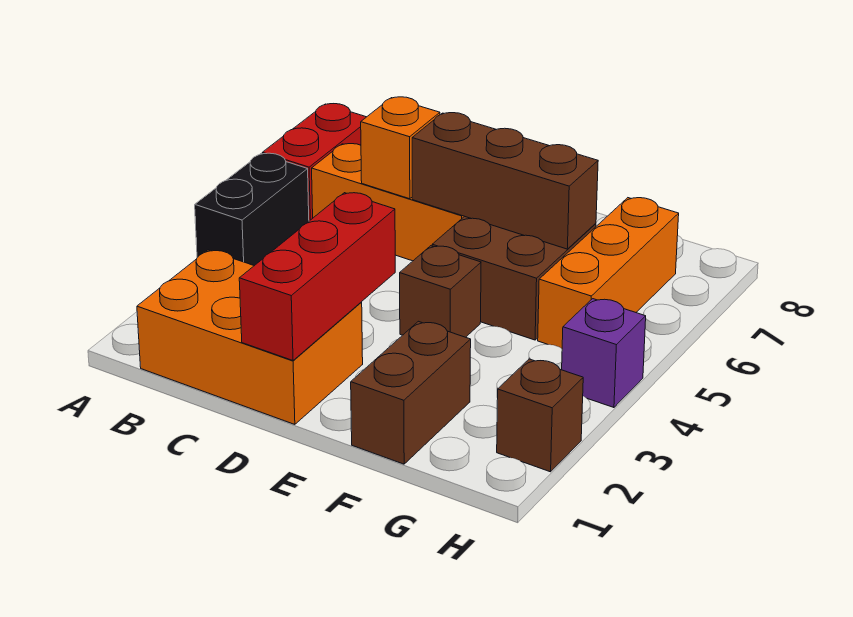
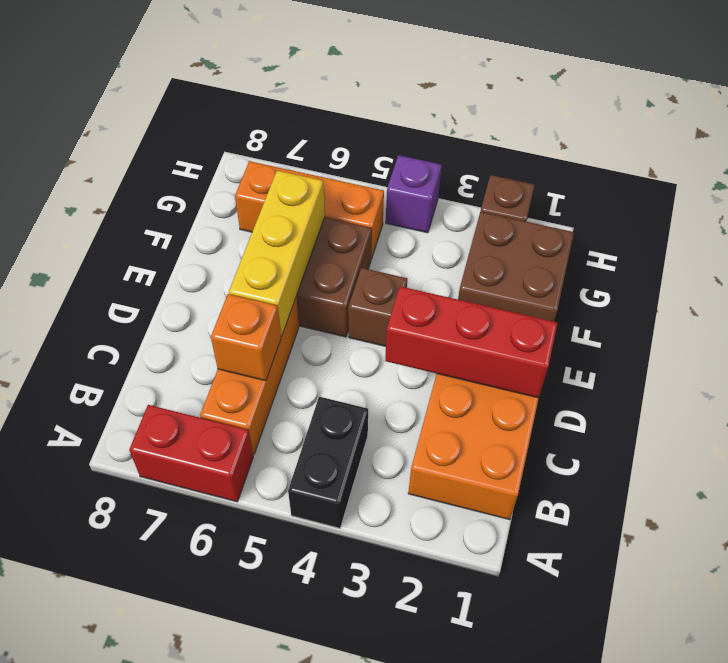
black brick A4:A5 level 1 -> black brick A4:B4 level 1
brown brick D6:F6 level 2 -> yellow brick D6:F6 level 2
brown brick F1:F2 level 1 -> brown brick F1:G2 level 1

